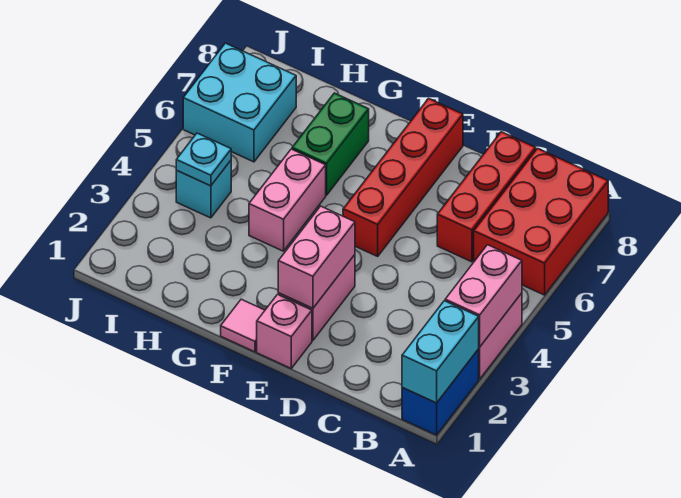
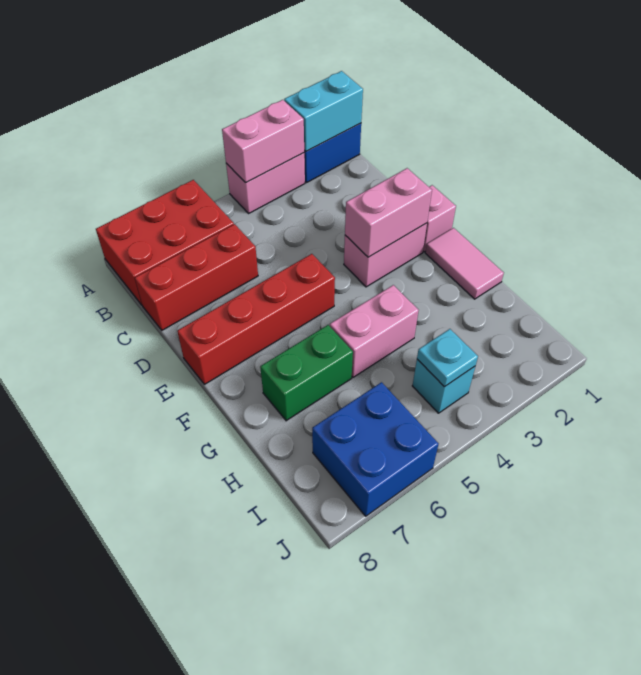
pink tile F1 level 1 -> pink tile F1:G1 level 1
cyan brick I6:J7 level 1 -> blue brick I6:J7 level 1

